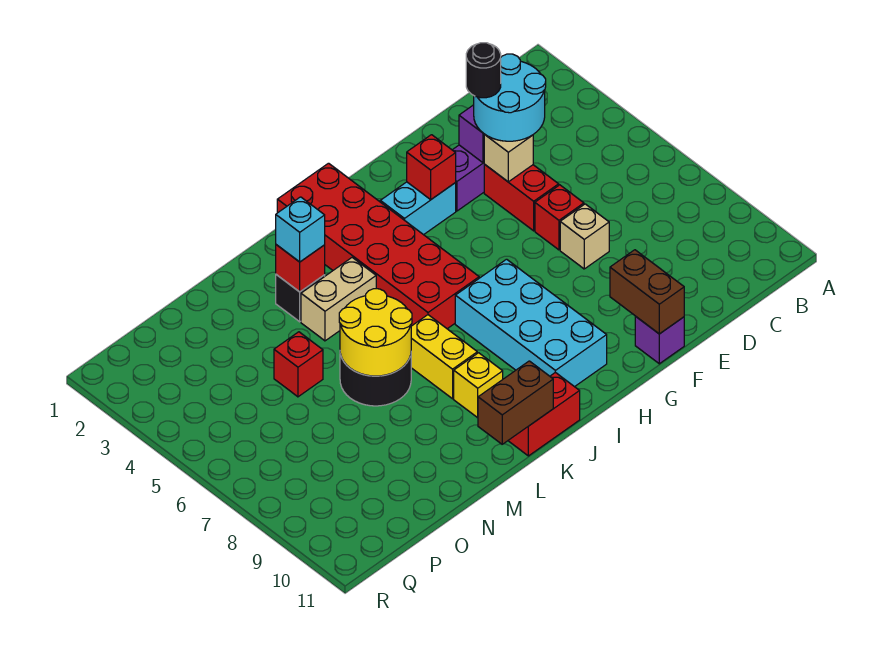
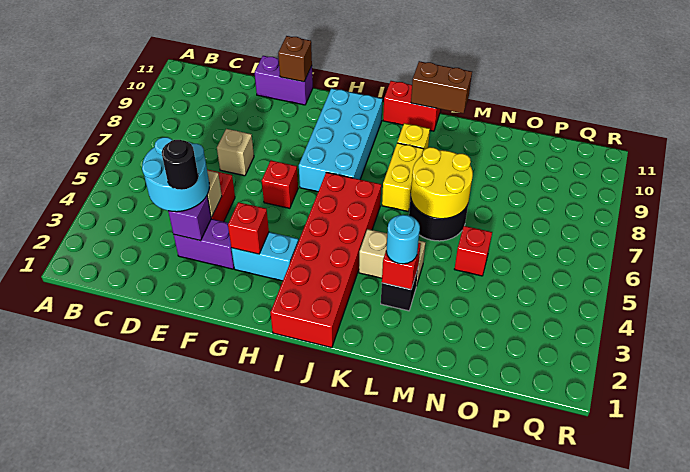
red brick E6 level 1 -> red brick G6 level 1
brown brick F10:F11 level 2 -> brown brick F11 level 2
purple brick F11 level 1 -> purple brick E11:F11 level 1
cyan brick L3 level 3 -> cyan round brick L3 level 3

